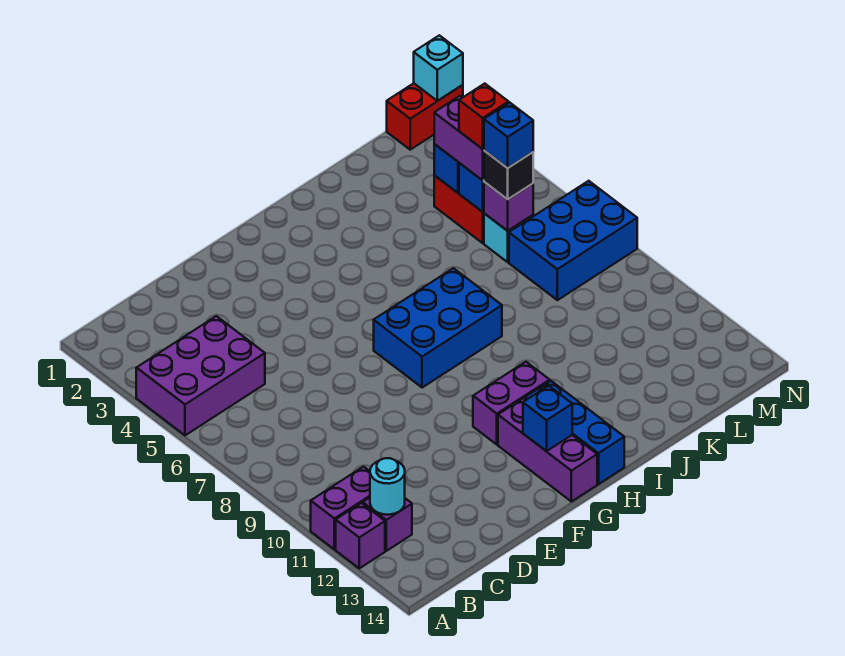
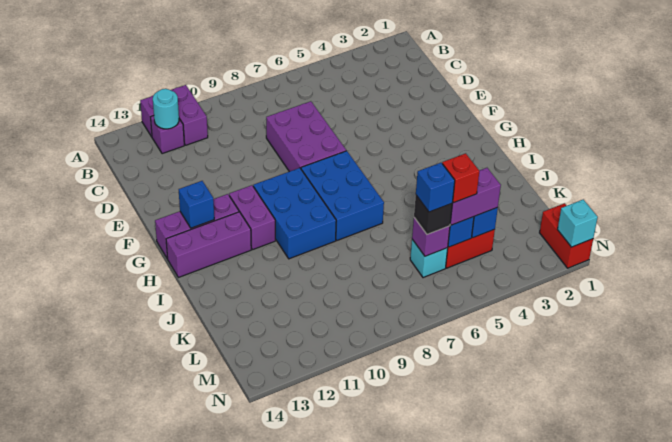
purple brick A4:C5 level 1 -> purple brick D7:F8 level 1
blue brick H12:H14 level 1 -> purple brick H12:H14 level 1
blue brick L7:N8 level 1 -> blue brick G9:I10 level 1

